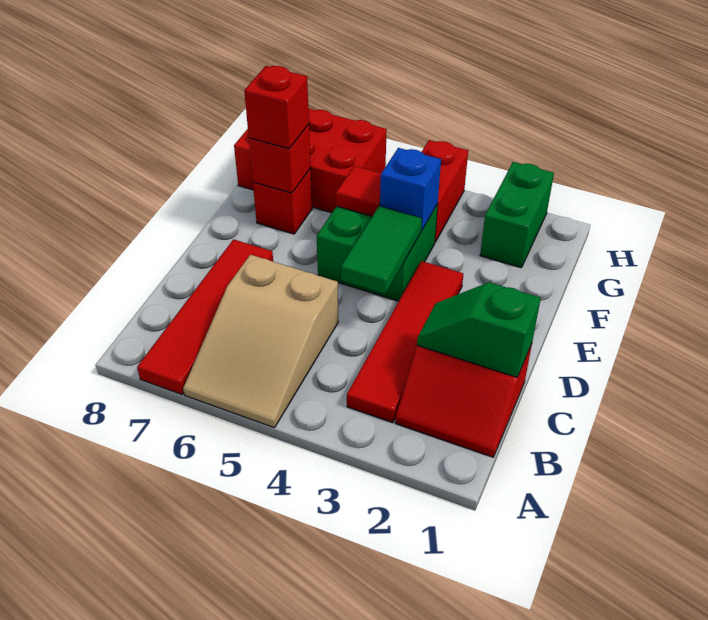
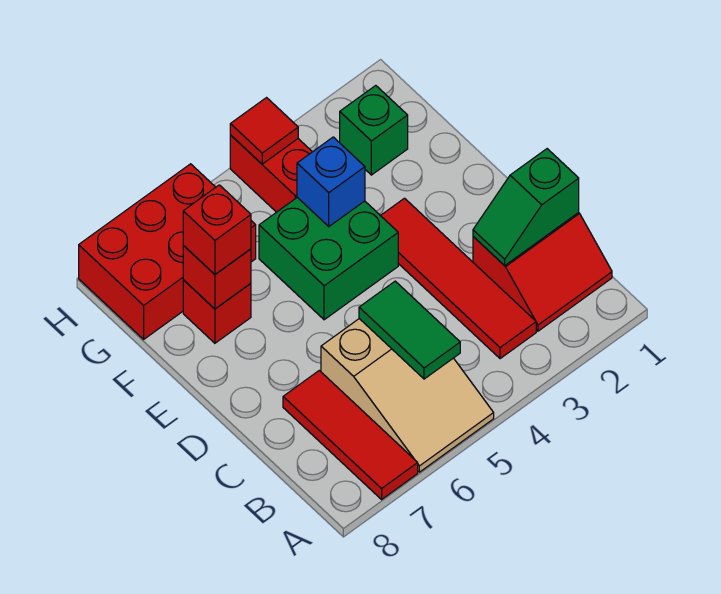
red tile A7:D7 level 1 -> red tile A7:C7 level 1
green tile D4:E4 level 2 -> green tile B5:C5 level 2
red tile F5 level 2 -> red tile H4 level 2
green brick G2:H2 level 1 -> green brick G2 level 1

